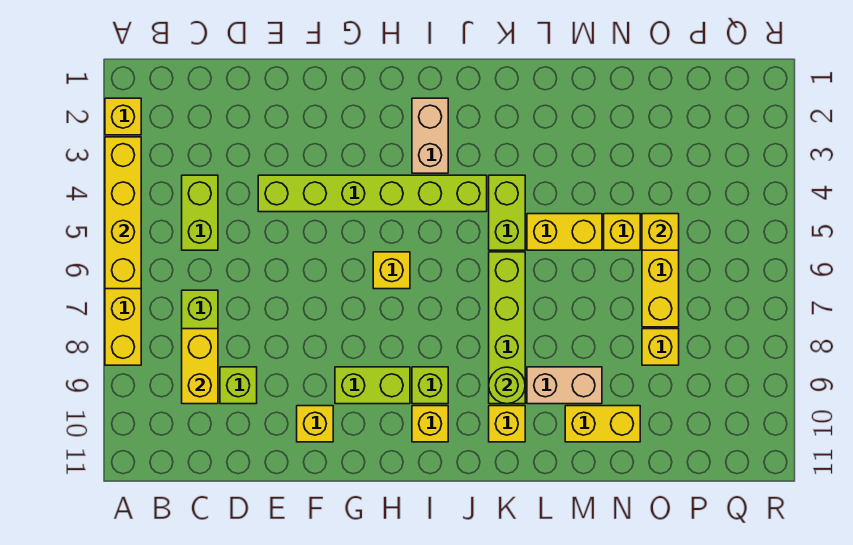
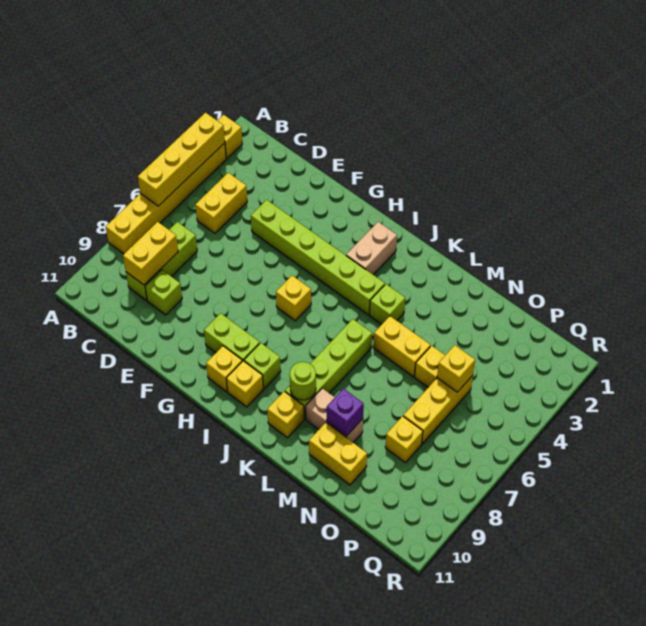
lime brick C4:C5 level 1 -> yellow brick C4:C5 level 1
yellow brick F10 level 1 -> yellow brick H10 level 1
lime brick K4:K5 level 1 -> lime brick K4 level 1
none -> purple brick M9 level 2

